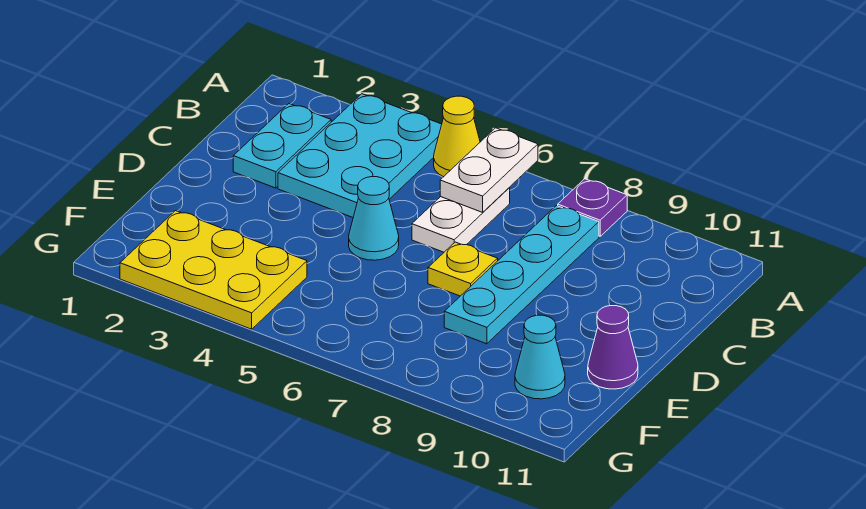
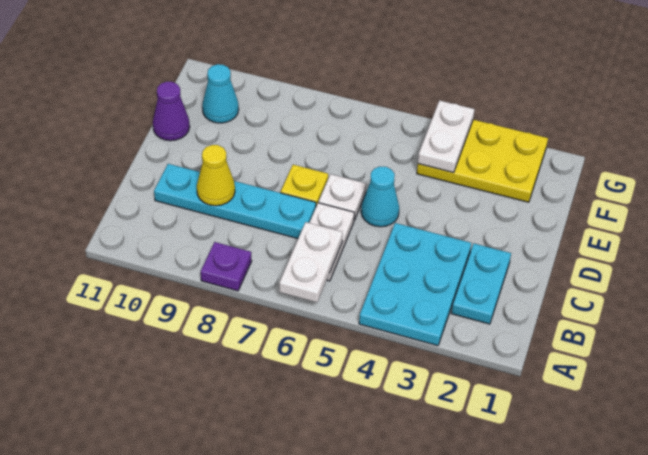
yellow cone A5 level 1 -> yellow cone C9 level 2
cyan plate B8:E8 level 1 -> cyan plate C7:C10 level 1
none -> white plate D6 level 1
none -> white plate F4:G4 level 2

